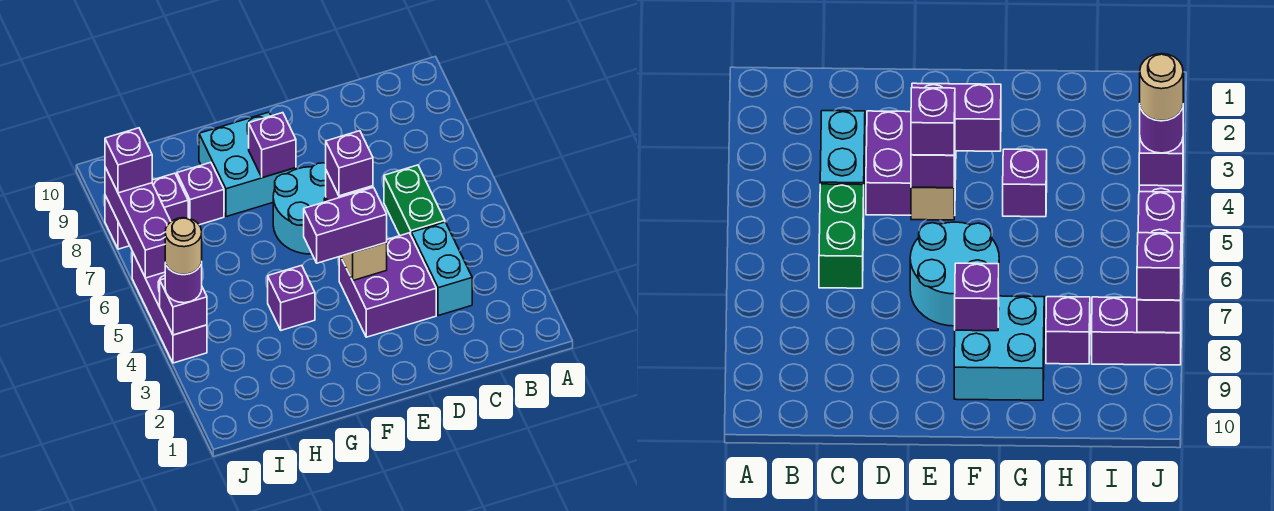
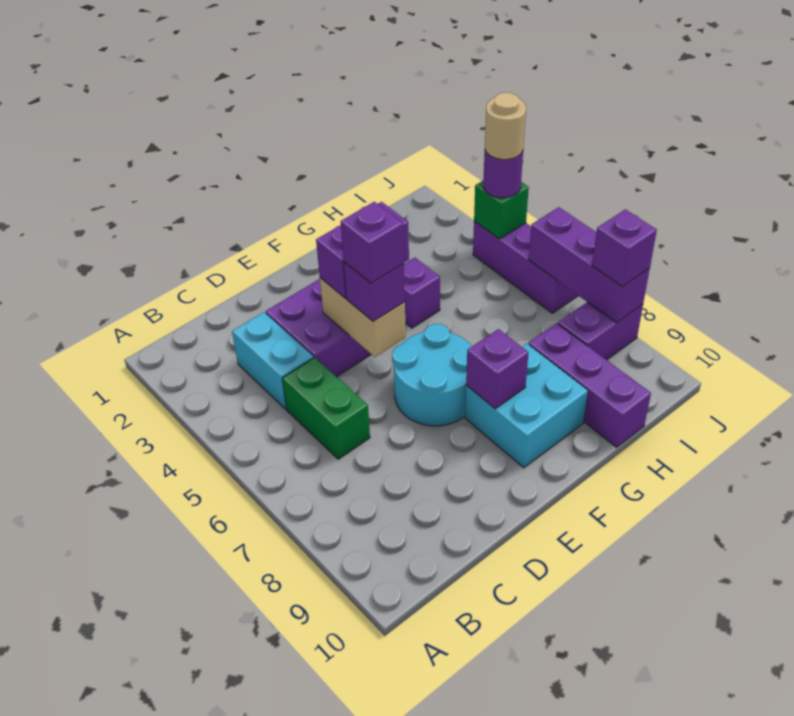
purple brick H8 level 1 -> purple brick H8:H10 level 1
purple brick J4 level 2 -> green brick J4 level 2

